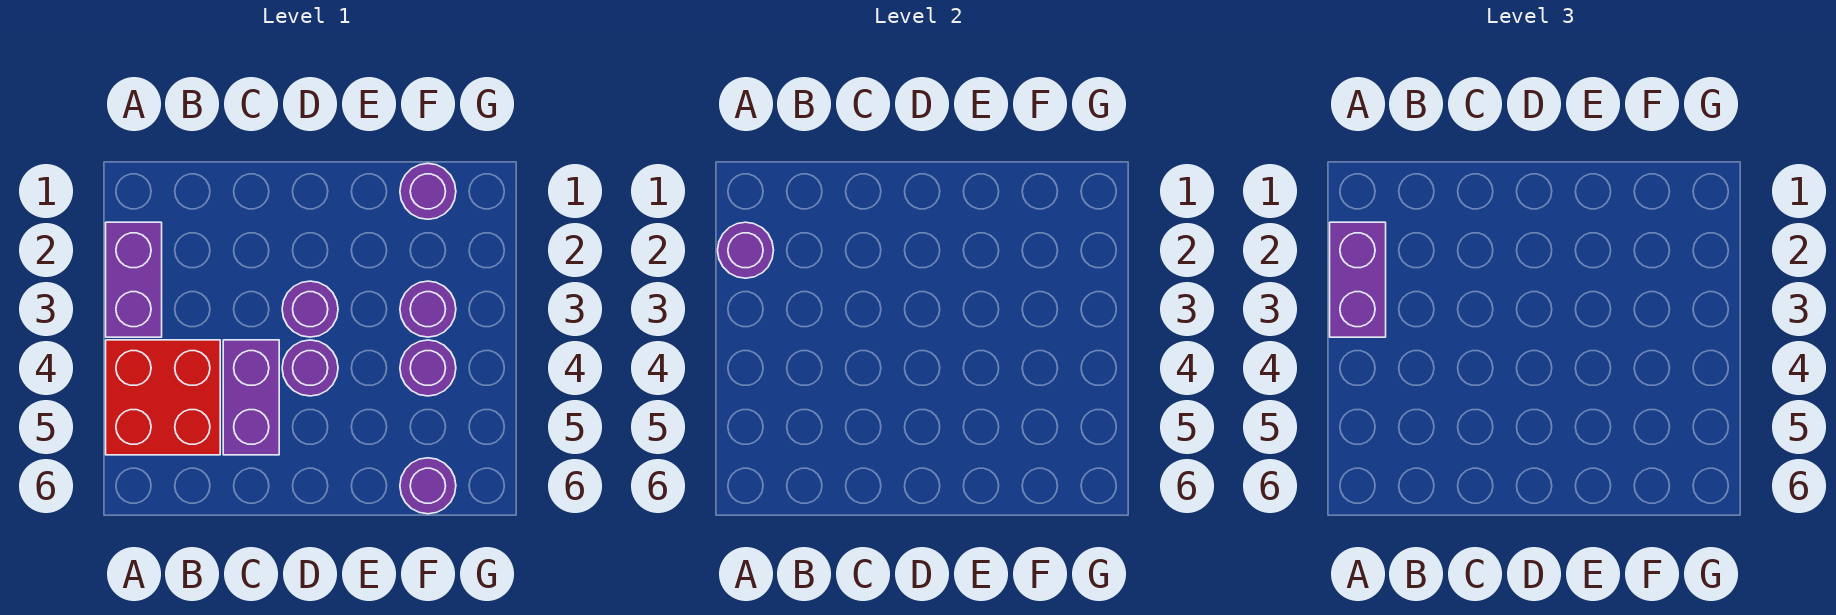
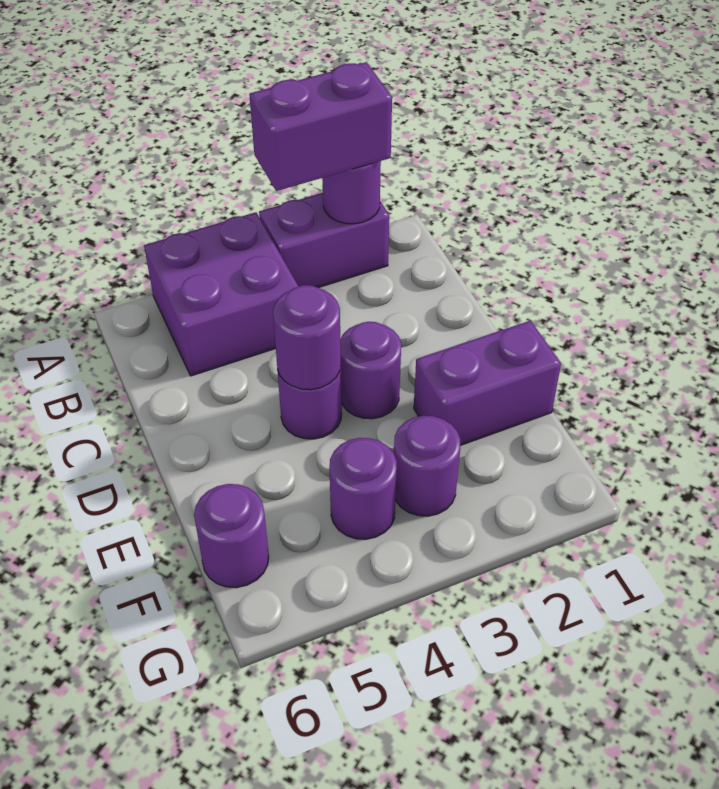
red brick A4:B5 level 1 -> purple brick A4:B5 level 1
purple brick C4:C5 level 1 -> purple brick E1:E2 level 1
purple round brick F1 level 1 -> purple round brick D4 level 2

